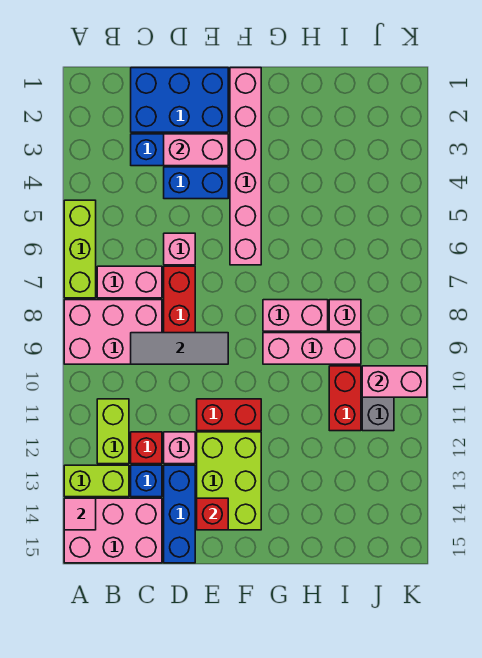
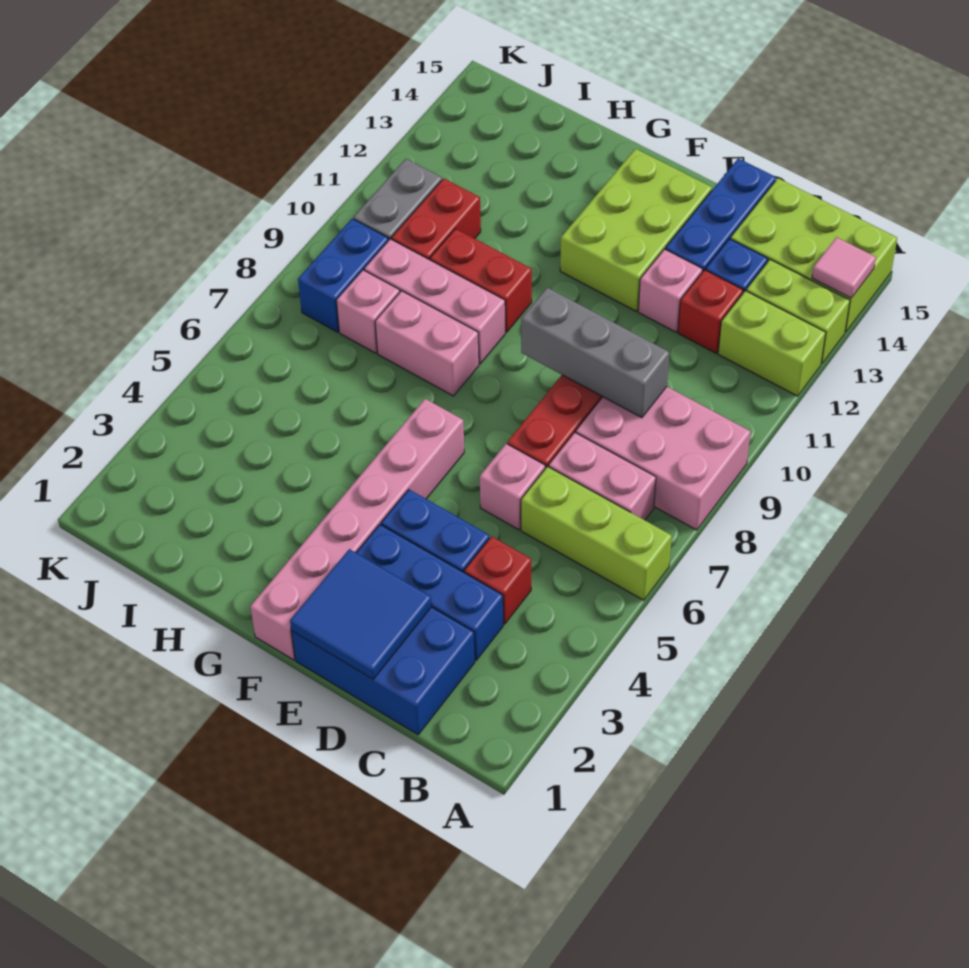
lime brick A5:A7 level 1 -> lime brick A6:C6 level 1
pink brick A14:C15 level 1 -> lime brick A14:C15 level 1
lime brick B11:B12 level 1 -> lime brick A12:B12 level 1
grey tile C9:E9 level 2 -> grey brick C9:E9 level 2
none -> blue tile D1:E2 level 2
pink brick D3:E3 level 2 -> none
red brick E11:F11 level 1 -> red brick G10:H10 level 1
red brick E14 level 2 -> red brick C4 level 1
none -> blue brick J8:J9 level 1
pink brick J10:K10 level 2 -> none

